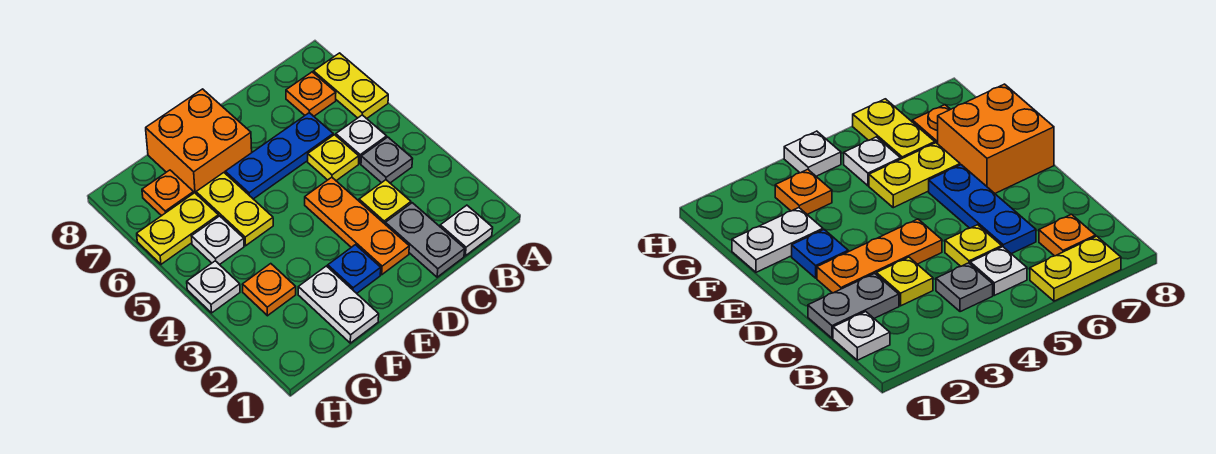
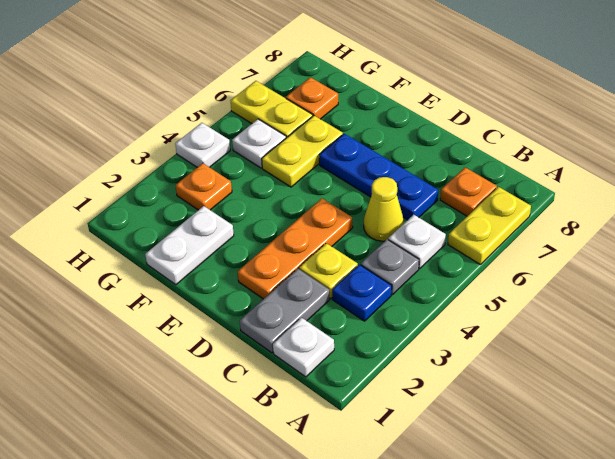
yellow plate C5 level 1 -> yellow cone C5 level 1
blue plate E2 level 1 -> blue plate B3 level 1
orange brick E7:F8 level 1 -> none

